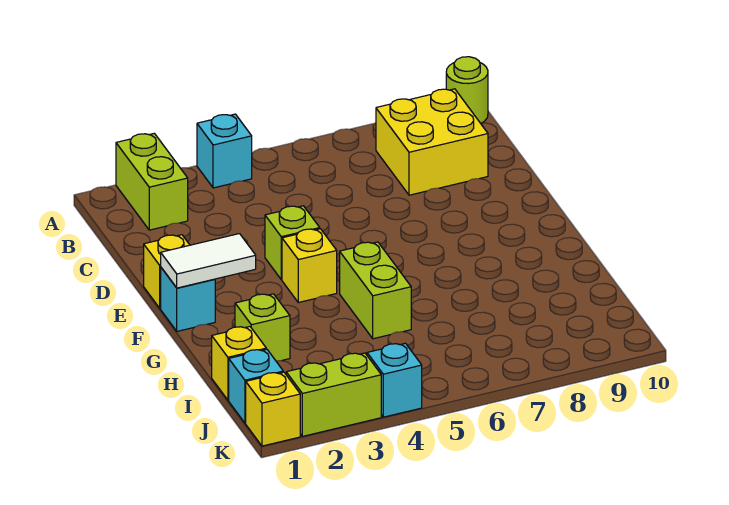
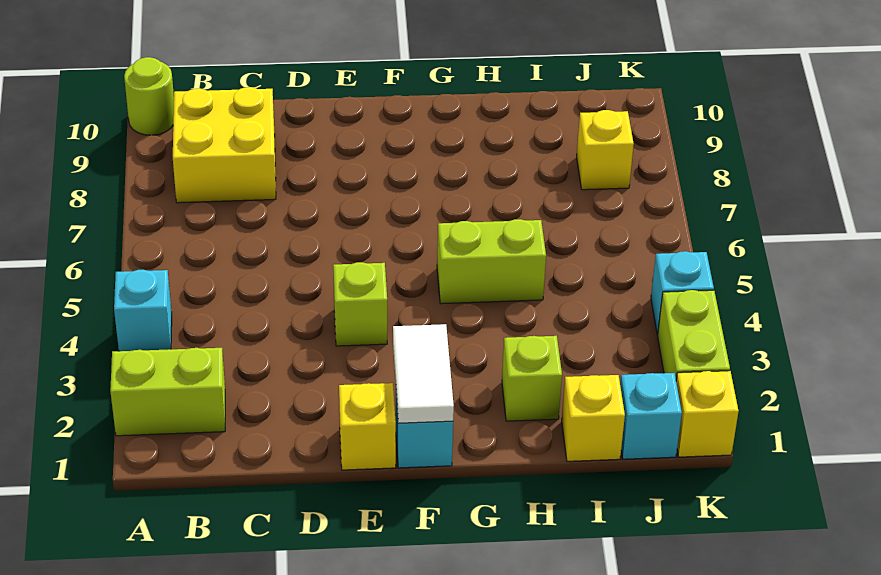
yellow brick F4 level 1 -> yellow brick J8 level 1

